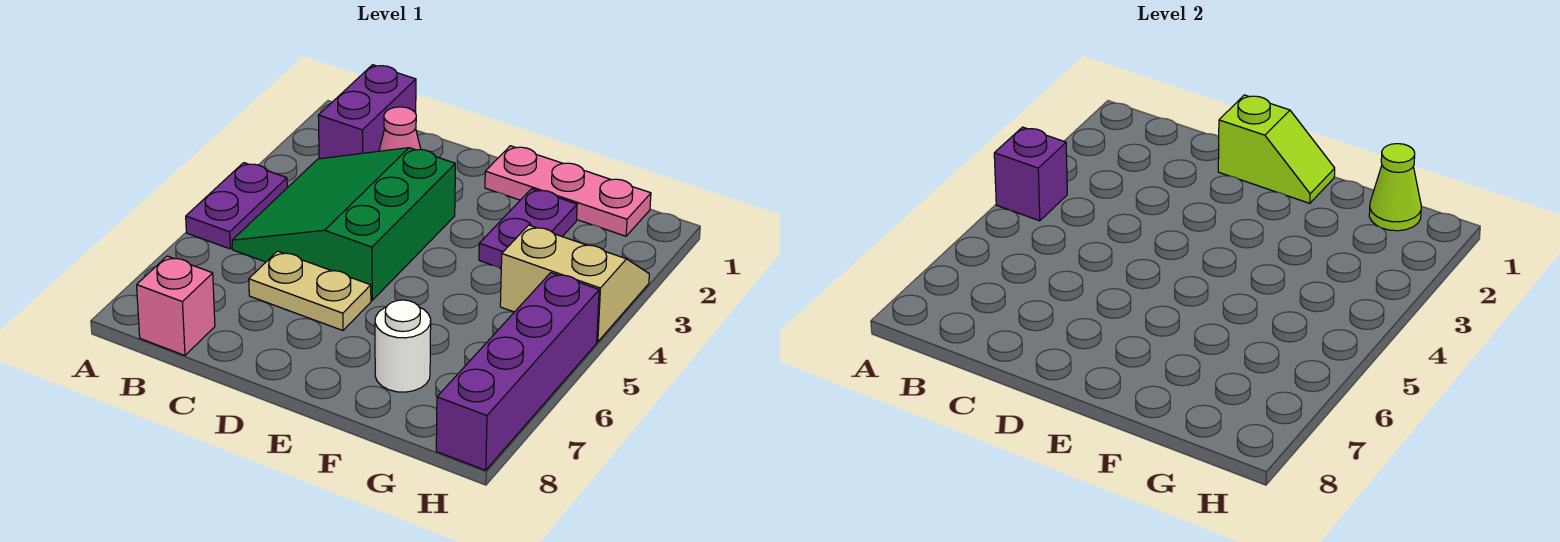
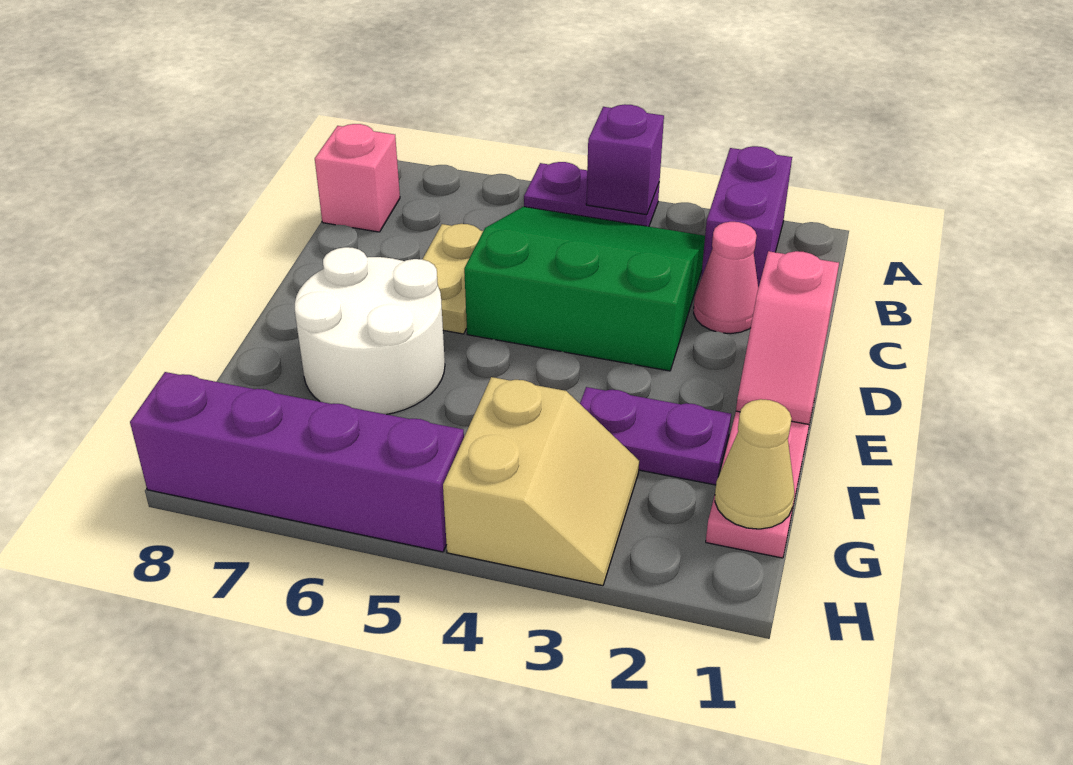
purple brick B1:B2 level 1 -> purple brick A2:B2 level 1
lime slope D1:E1 level 2 top D -> pink slope D1:E1 level 2 top D
white round brick F7 level 1 -> white round brick E6:F7 level 1
lime cone G1 level 2 -> tan cone G1 level 2

